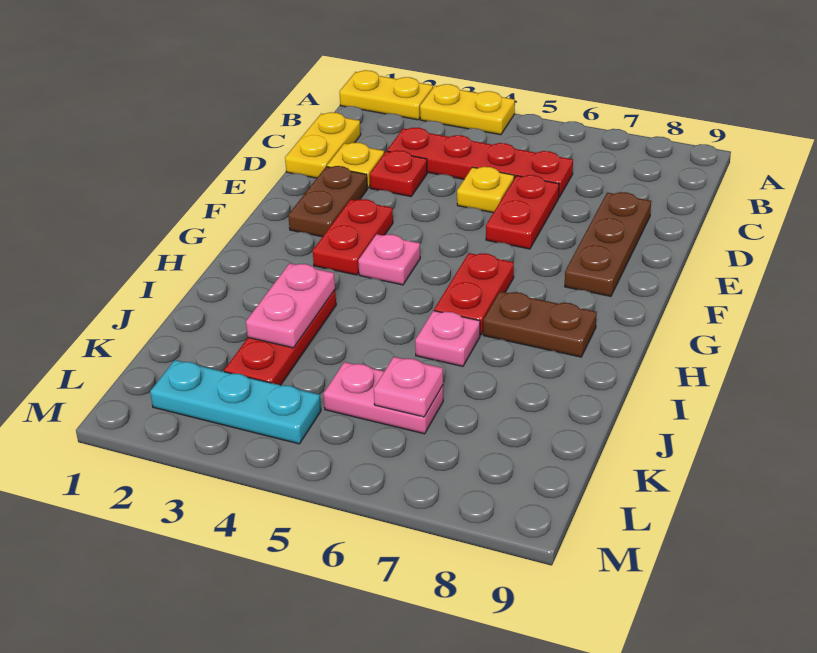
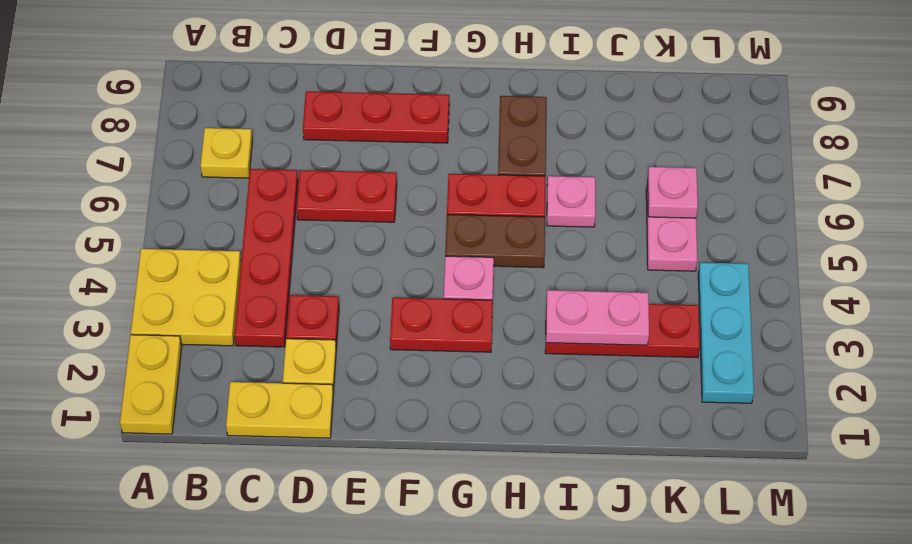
yellow plate A3:A4 level 1 -> yellow plate A3:B4 level 1
yellow plate D5 level 1 -> yellow plate B7 level 1
brown plate D8:F8 level 1 -> red plate D8:F8 level 1
brown plate E2:F2 level 1 -> brown plate G5:H5 level 1

